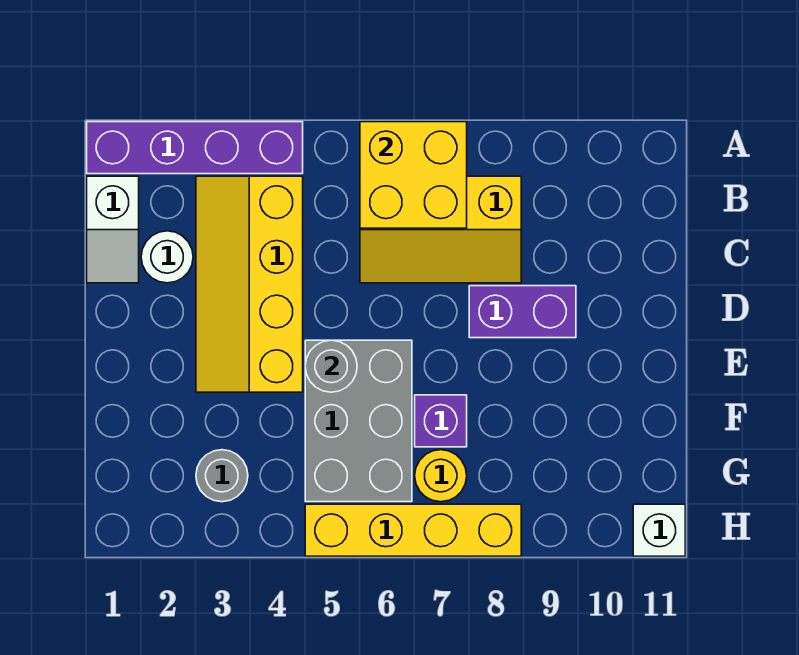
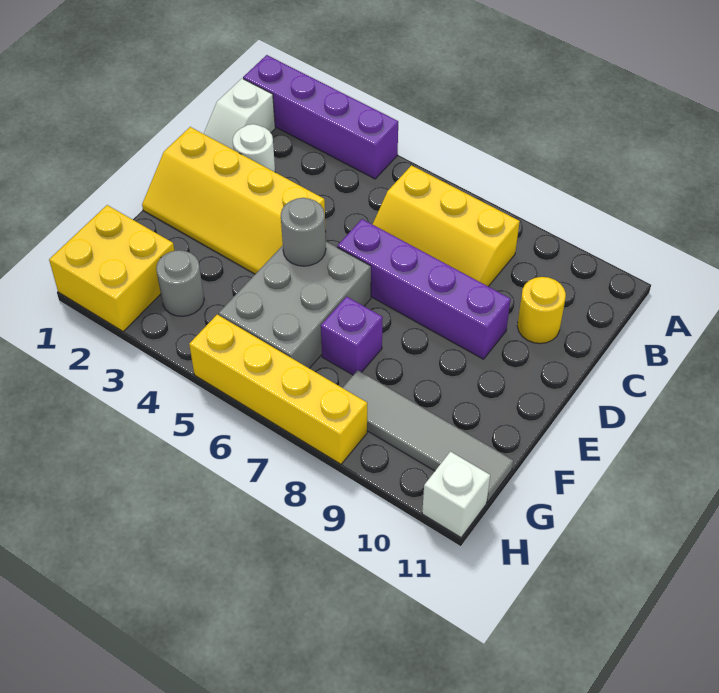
yellow brick A6:B7 level 2 -> yellow brick G1:H2 level 1
yellow slope B3:E4 level 1 top 4 -> yellow slope D1:E4 level 1 top D
purple brick D8:D9 level 1 -> purple brick D6:D9 level 1
yellow round brick G7 level 1 -> yellow round brick C10 level 1
none -> grey tile G8:G11 level 1

